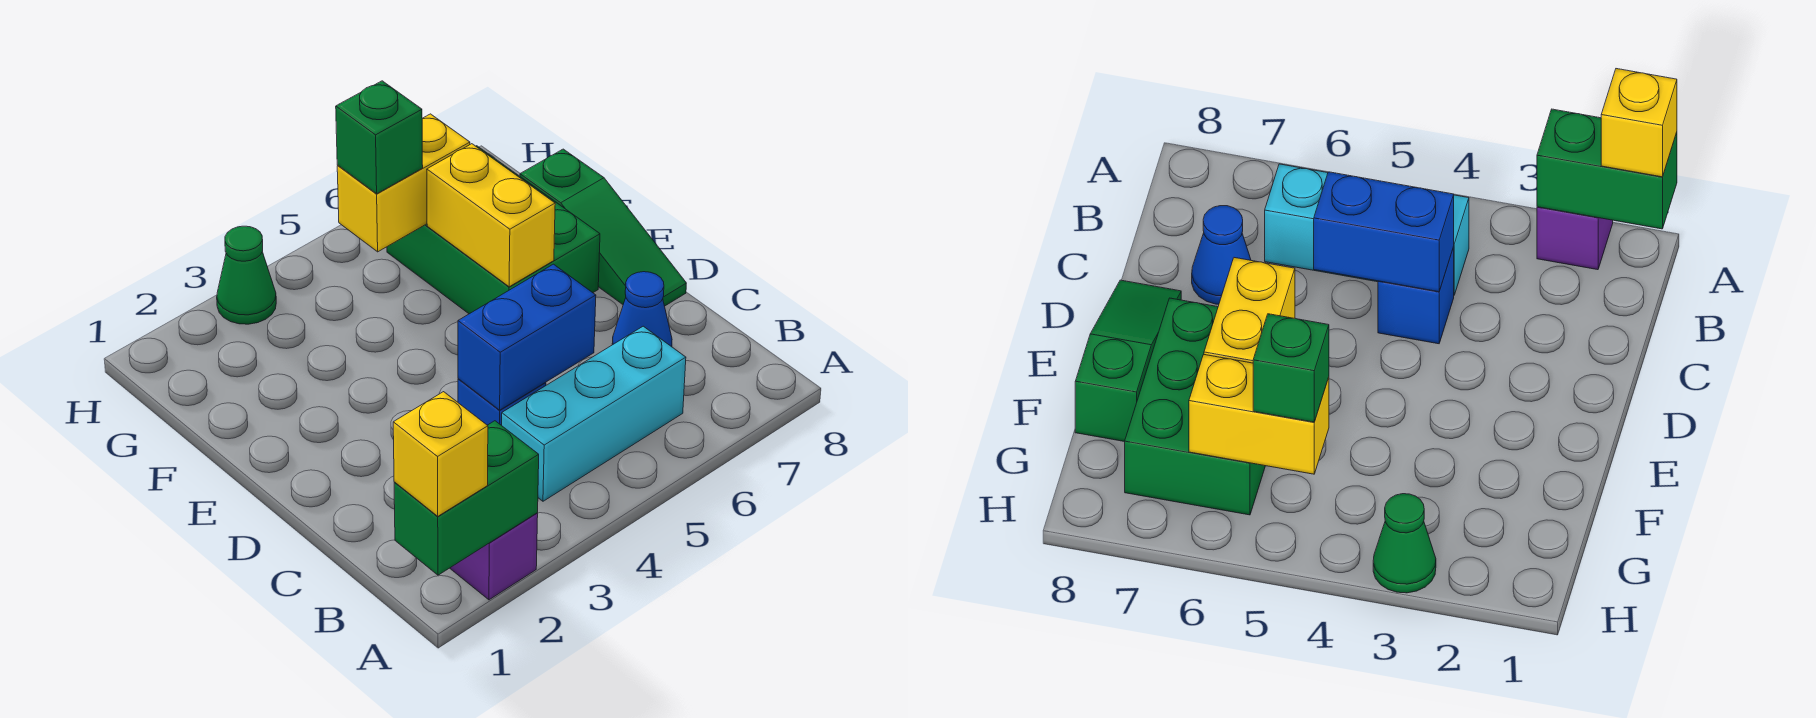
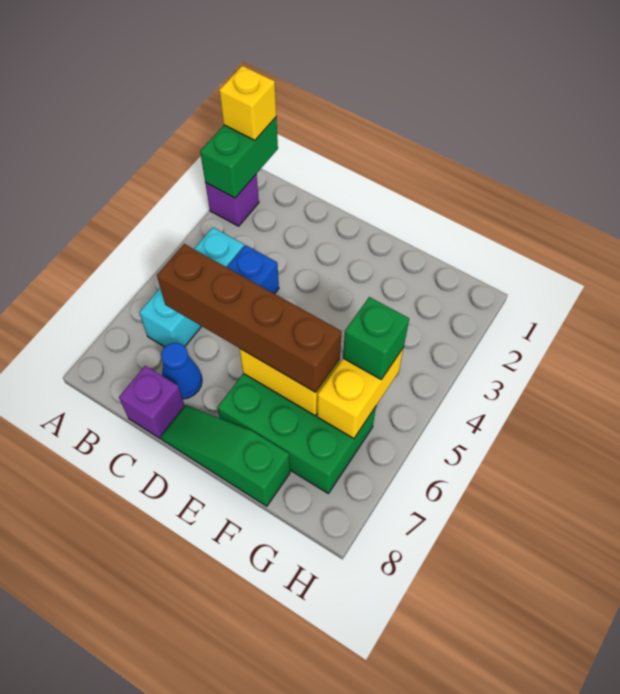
blue brick C4:C5 level 2 -> none
none -> brown brick C6:F6 level 3
none -> purple brick C8 level 1
green cone H3 level 1 -> none

